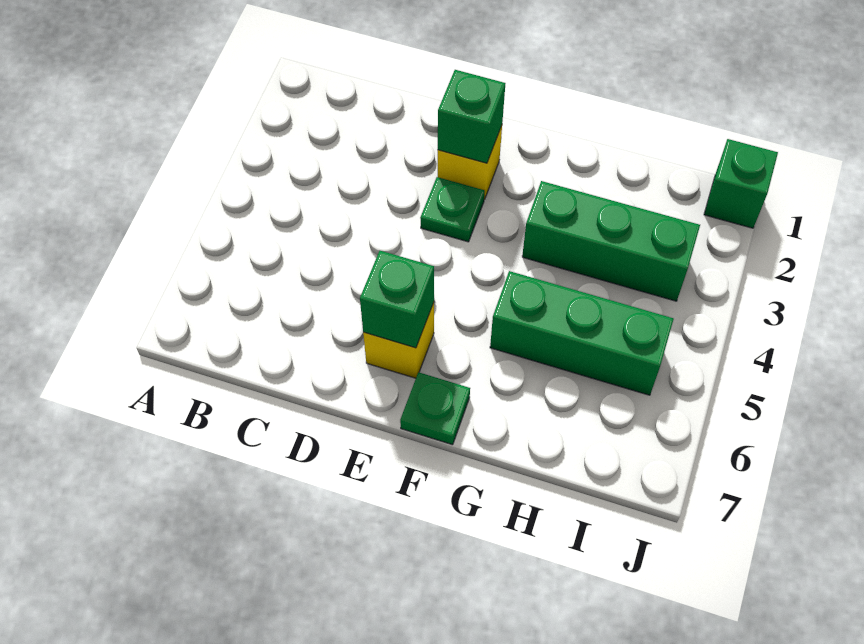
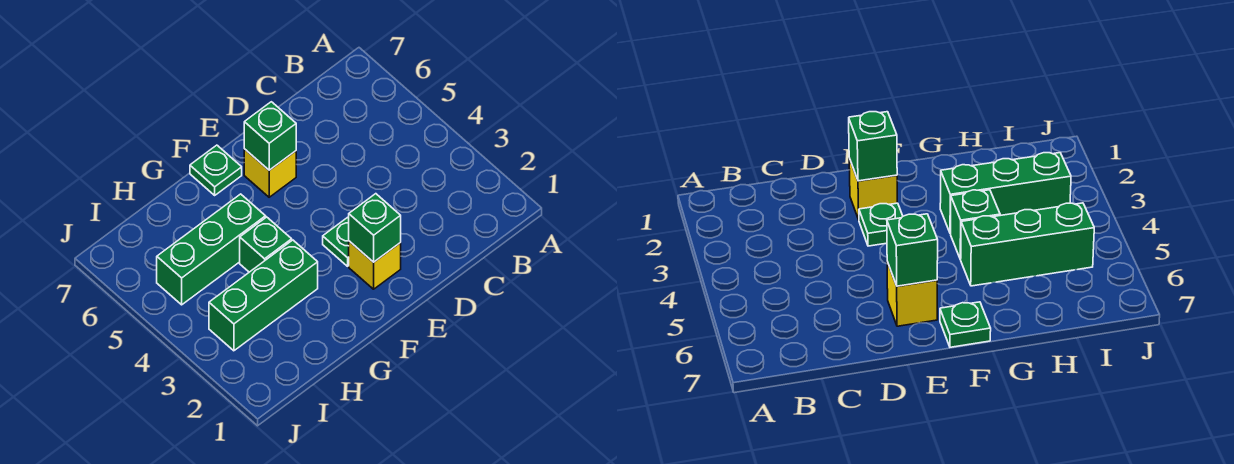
green brick J1 level 1 -> green brick G4 level 1

